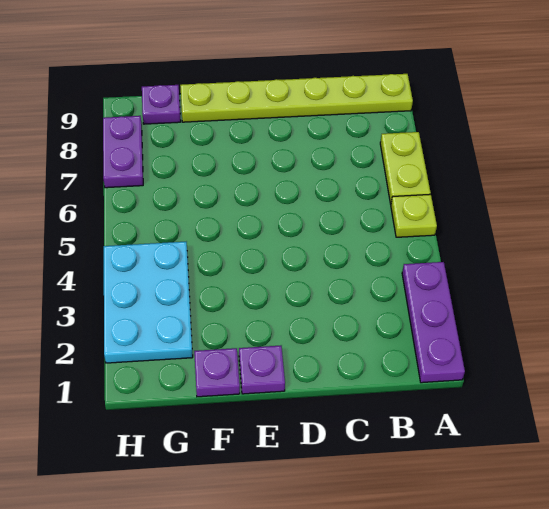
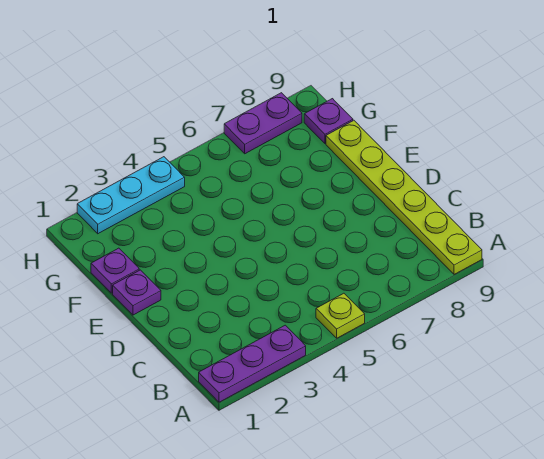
lime plate A6:A7 level 1 -> none
cyan plate G2:H4 level 1 -> cyan plate H2:H4 level 1

